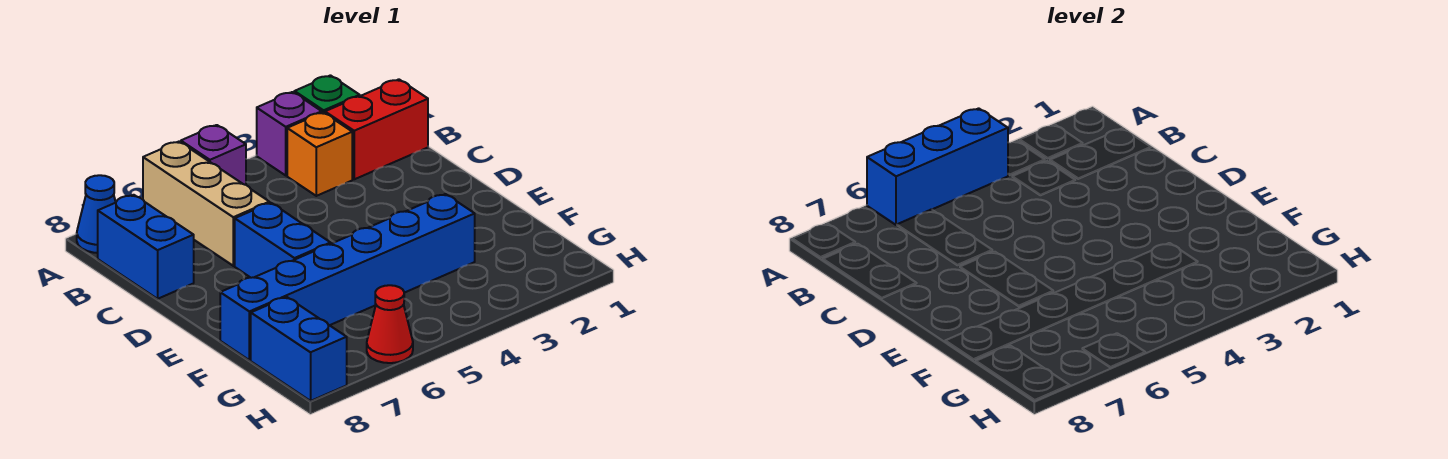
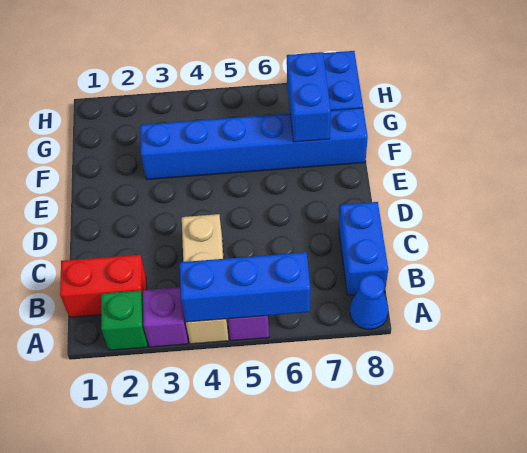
tan brick A6:C6 level 1 -> tan brick A4:C4 level 1
orange brick B3 level 1 -> none
blue brick D6:E6 level 1 -> blue brick F7:G7 level 2
red cone H6 level 1 -> none

